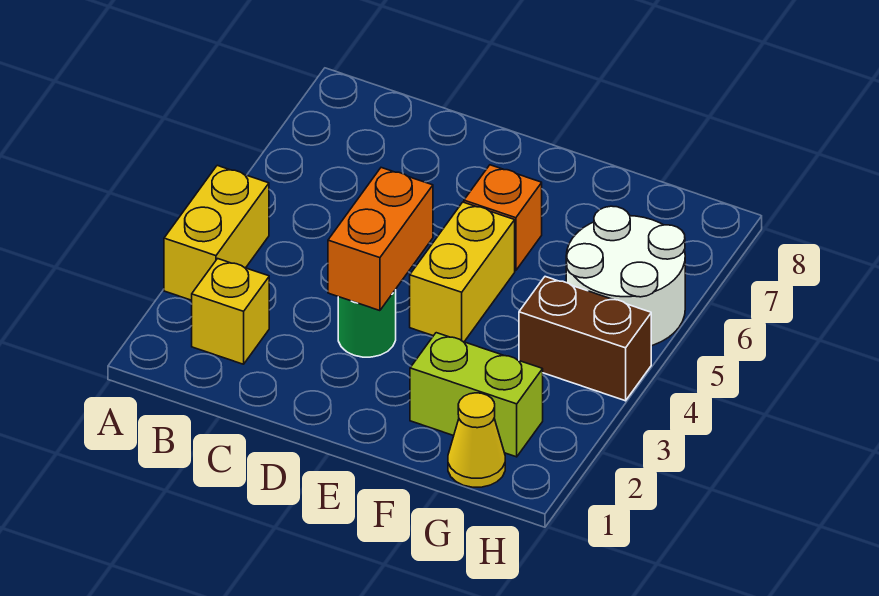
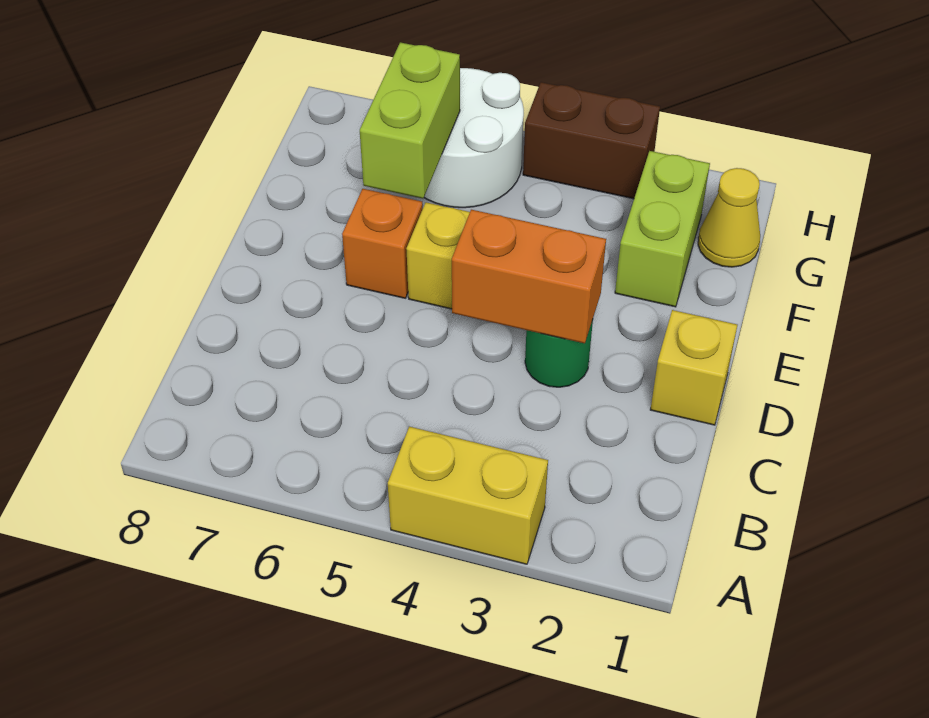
yellow brick B2 level 1 -> yellow brick D1 level 1
none -> lime brick F6:G6 level 2
brown brick G4:H4 level 1 -> brown brick H3:H4 level 1

